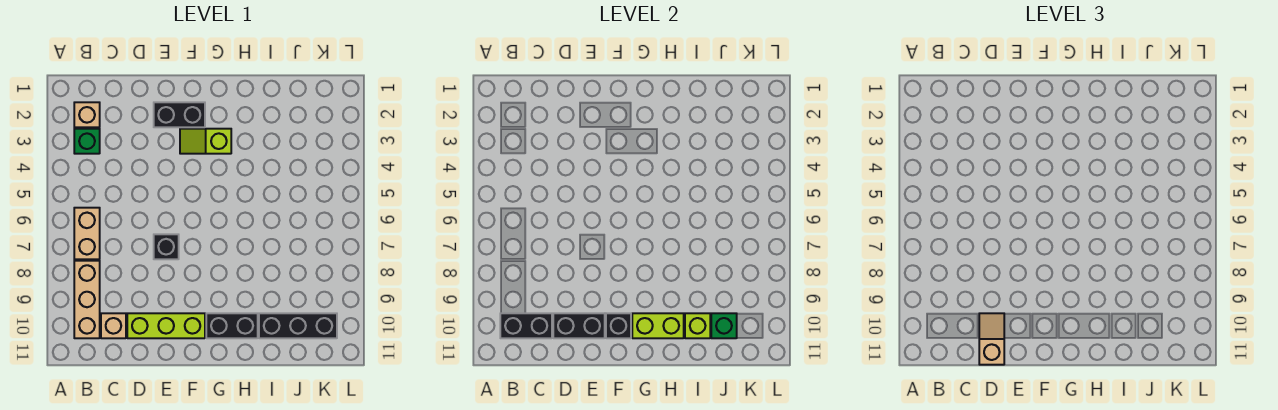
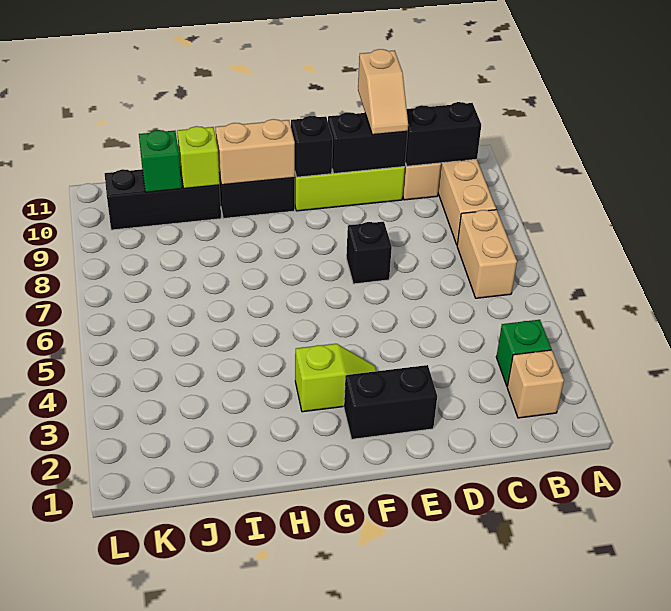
lime brick G10:H10 level 2 -> tan brick G10:H10 level 2

